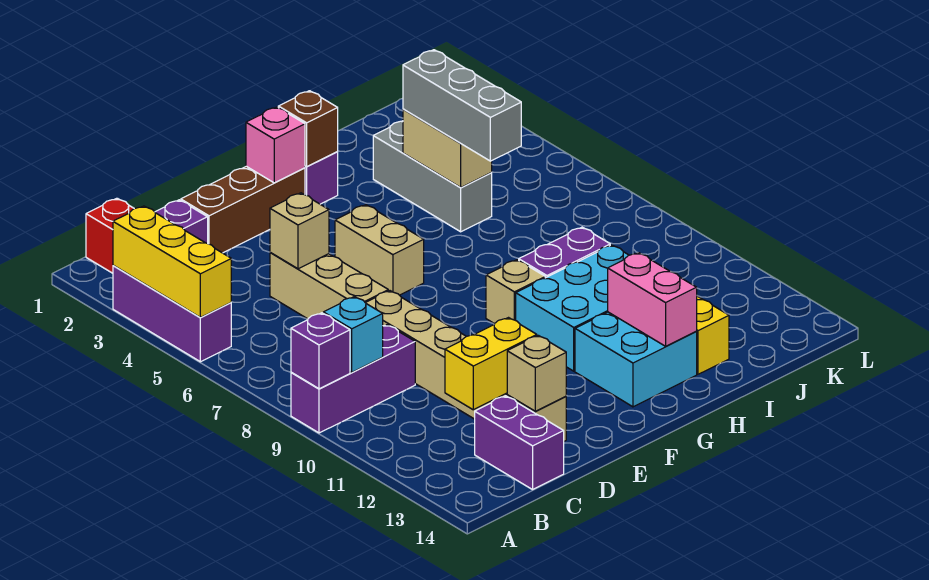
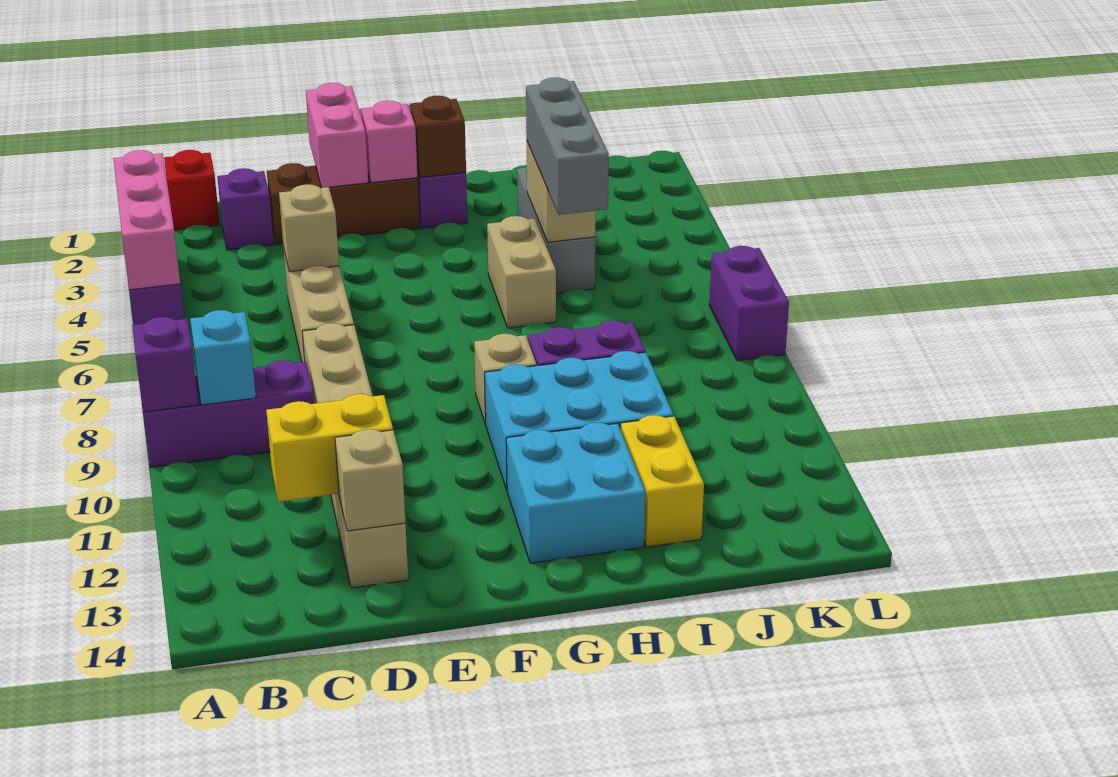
yellow brick A3:A5 level 2 -> pink brick A3:A5 level 2
purple brick C13:C14 level 1 -> purple brick L7:L8 level 1
tan brick F5:F6 level 1 -> tan brick H5:H6 level 1
pink brick H12:H13 level 2 -> pink brick E1:E2 level 2

